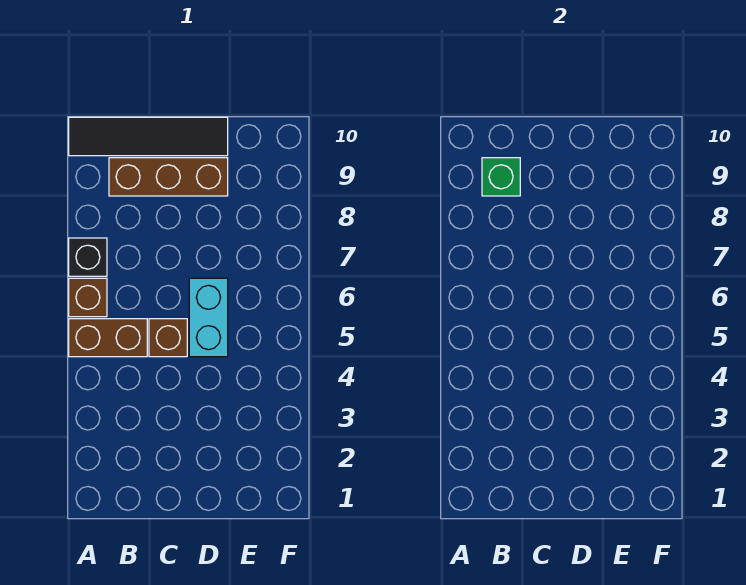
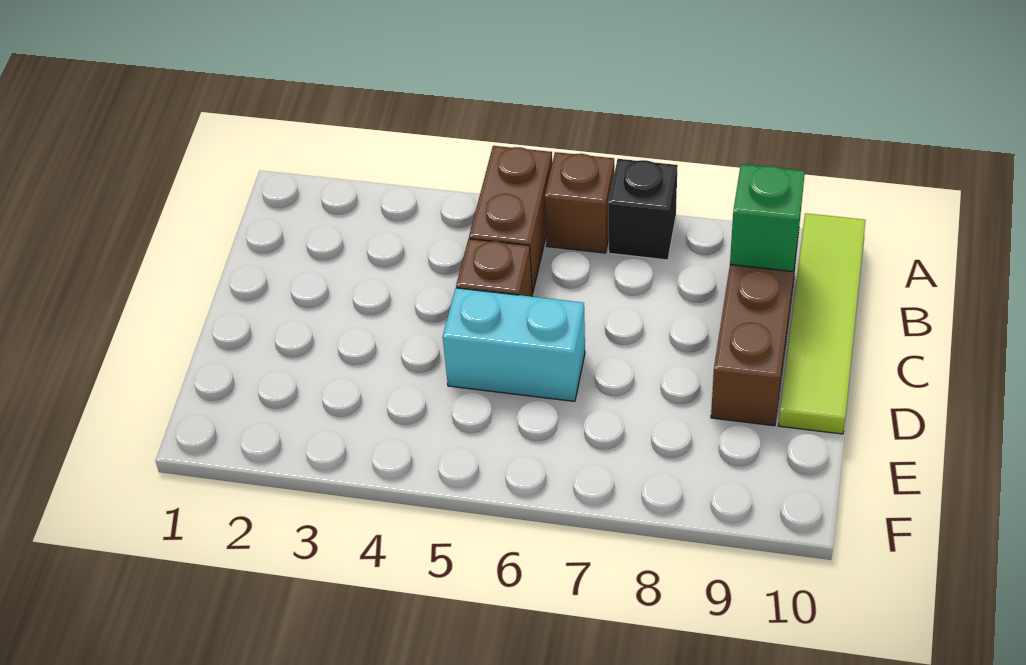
black tile A10:D10 level 1 -> lime tile A10:D10 level 1

